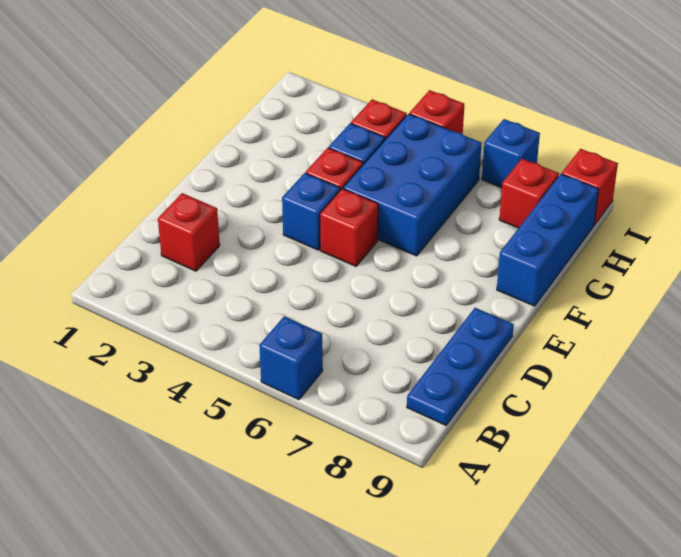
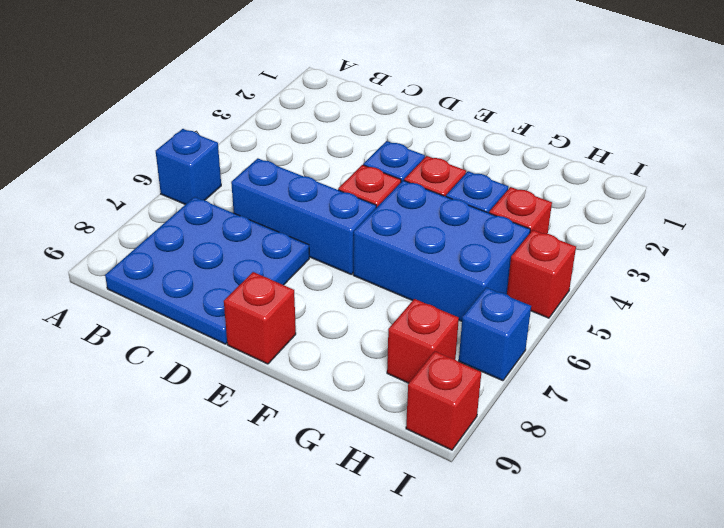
blue plate B9:D9 level 1 -> blue plate B7:D9 level 1
red brick C2 level 1 -> red brick E9 level 1
blue brick F9:H9 level 1 -> blue brick C6:E6 level 1

